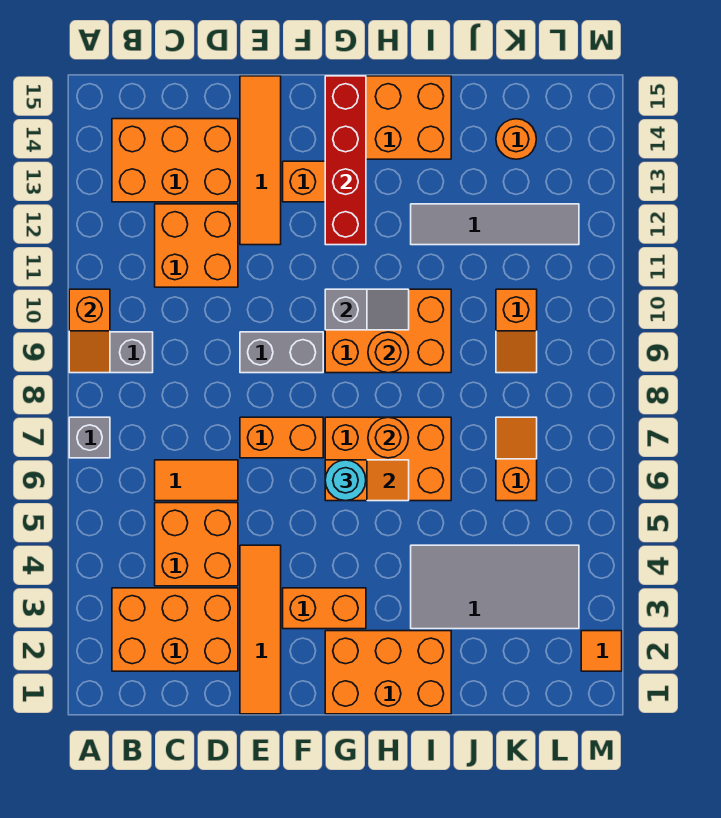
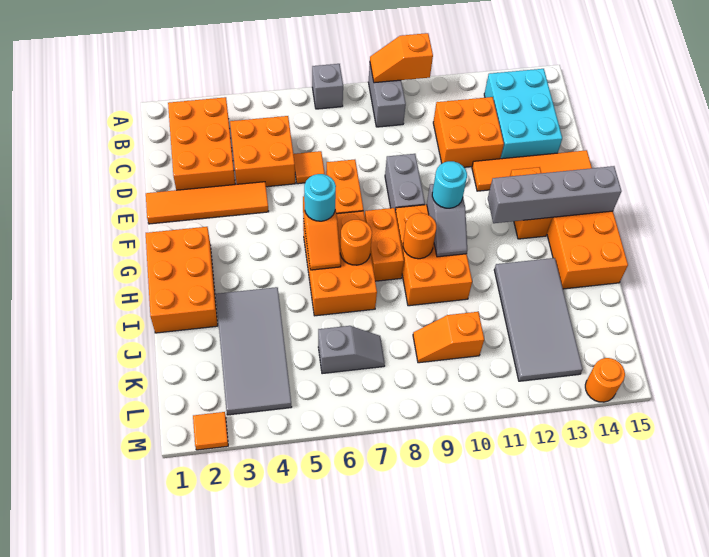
orange brick B13:D14 level 1 -> cyan brick B13:D14 level 1
orange tile C6:D6 level 1 -> orange tile D6 level 1
orange brick F3:G3 level 1 -> orange brick G8:H8 level 1
none -> cyan round brick G10 level 3
red brick G12:G15 level 2 -> grey brick G12:G15 level 2
grey tile I12:L12 level 1 -> grey tile I12:L13 level 1
orange slope K6:K7 level 1 top 6 -> grey slope K6:K7 level 1 top 6
orange round brick K14 level 1 -> orange round brick M14 level 1

